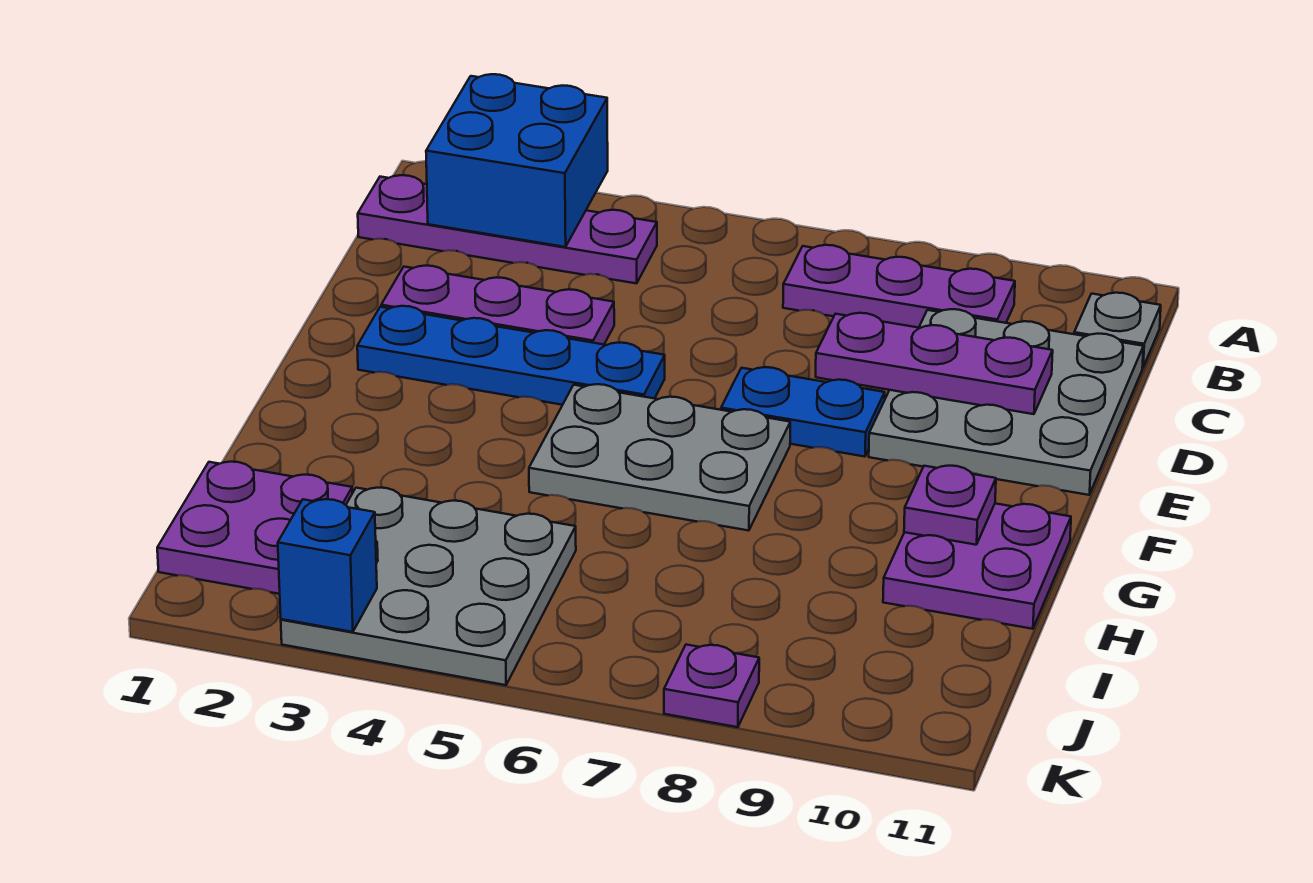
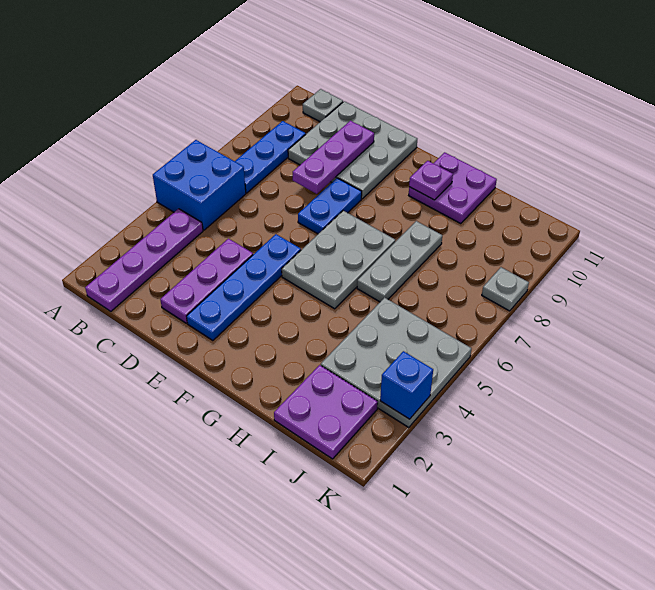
blue brick A2:B3 level 2 -> blue brick A5:B6 level 1
purple plate B7:B9 level 1 -> blue plate B7:B9 level 1
none -> grey plate H6:H8 level 1
purple plate K8 level 1 -> grey plate K8 level 1

